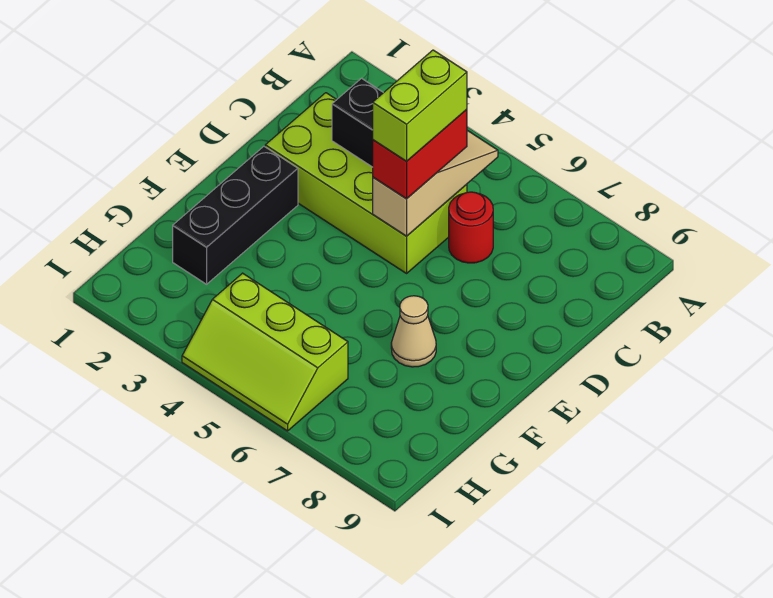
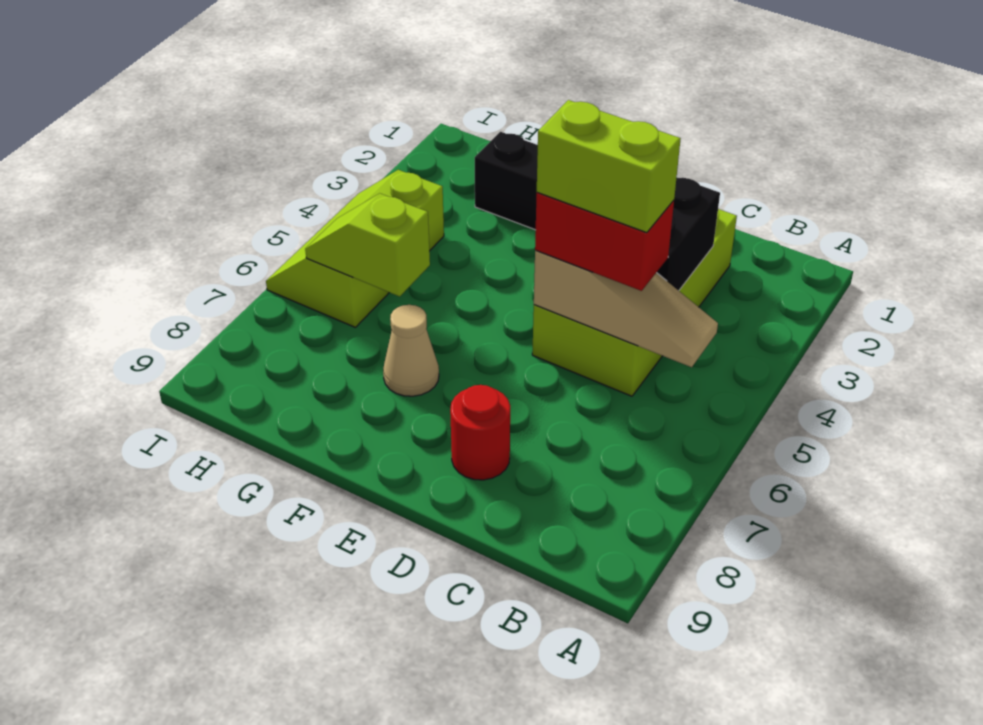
red round brick C6 level 1 -> red round brick D8 level 1
none -> lime slope G6:H6 level 2 top G

